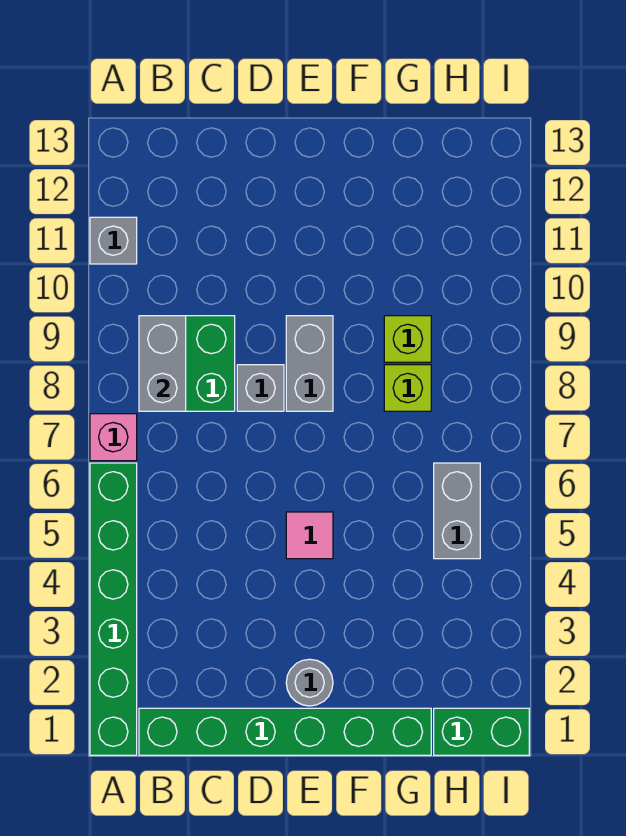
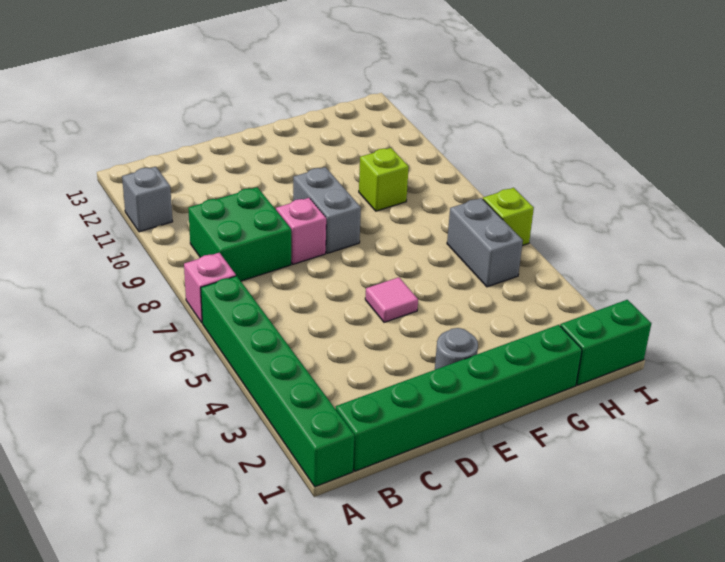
grey brick B8:B9 level 2 -> none
grey brick D8 level 1 -> pink brick D8 level 1
lime brick G8 level 1 -> lime brick I6 level 1

